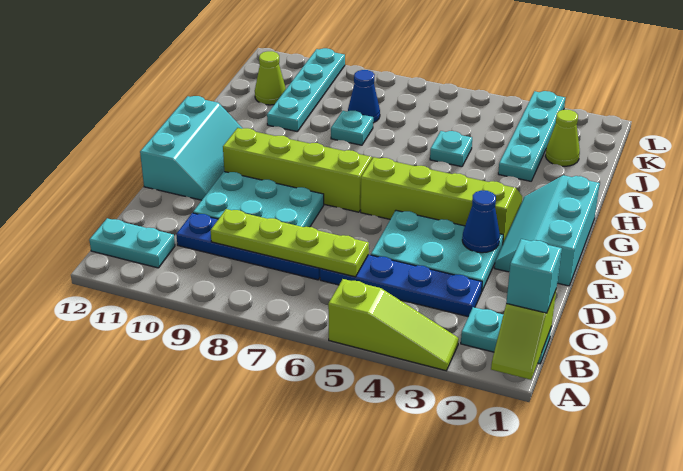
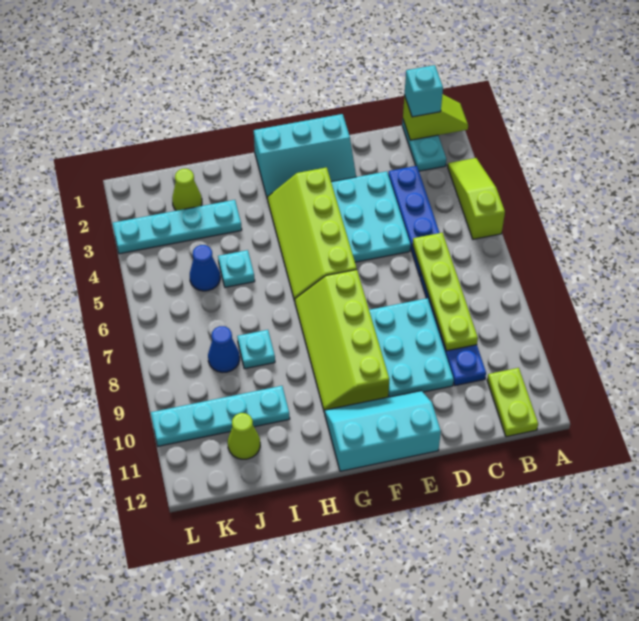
cyan plate B11:B12 level 1 -> lime plate B11:B12 level 1
blue cone E3 level 2 -> blue cone J5 level 1

